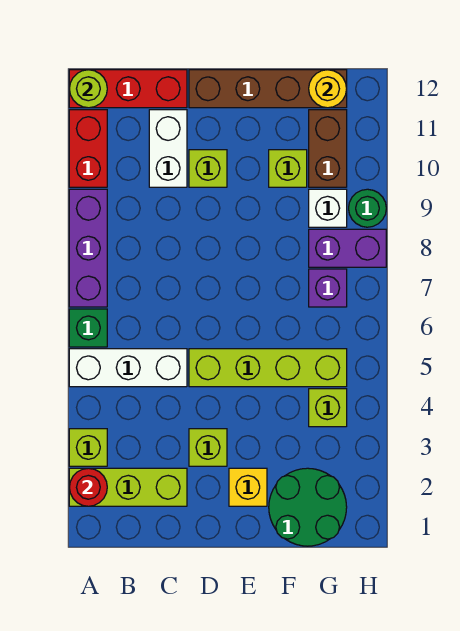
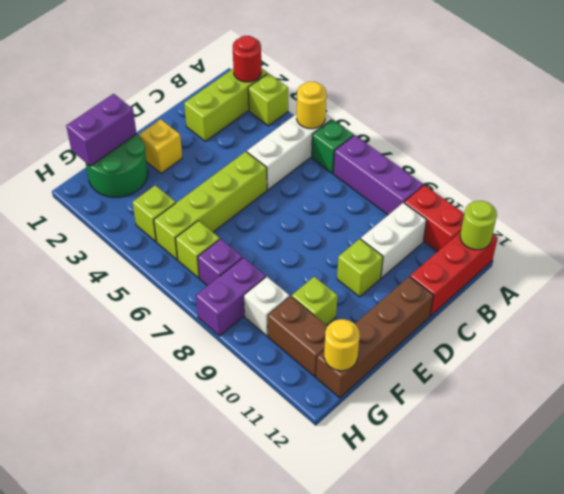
none -> yellow round brick A5 level 2
white brick C10:C11 level 1 -> white brick B10:C10 level 1
lime brick D3 level 1 -> lime brick G6 level 1
none -> purple brick F1:G1 level 2
green round brick H9 level 1 -> none

